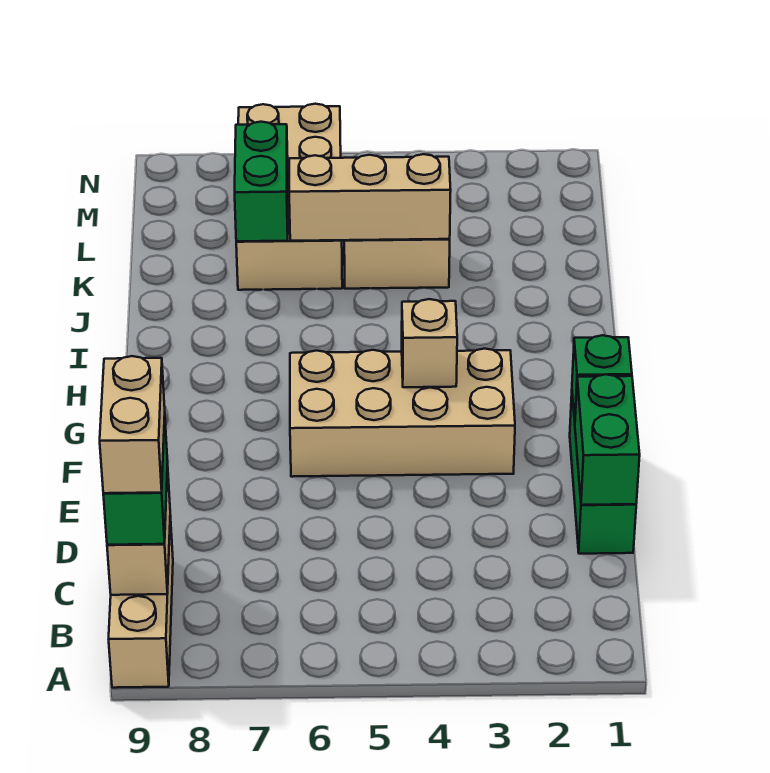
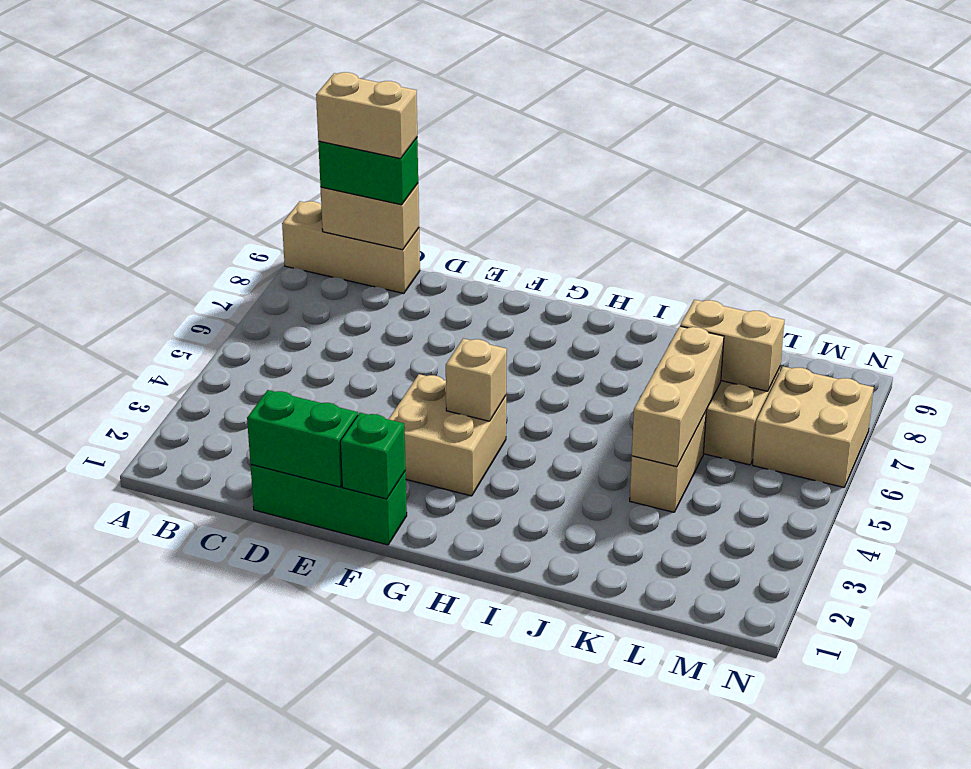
tan brick F3:G6 level 1 -> tan brick F3:G4 level 1
green brick K7:L7 level 2 -> tan brick K7:L7 level 2

